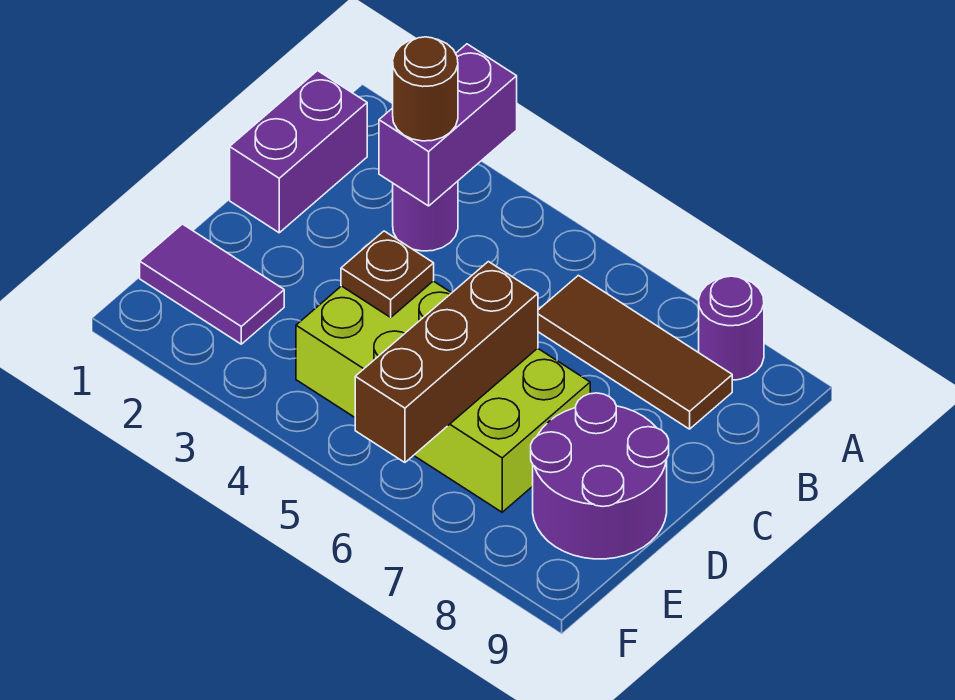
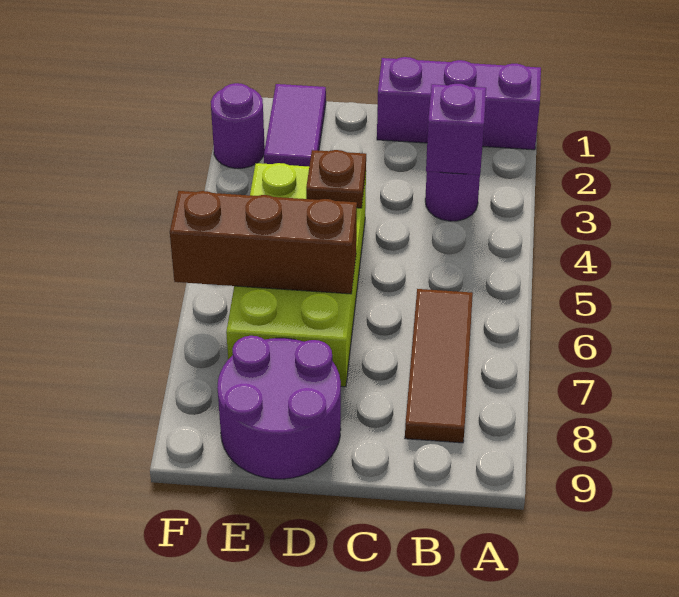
purple brick A3:B3 level 2 -> purple brick B3 level 2
purple round brick A8 level 1 -> purple round brick F2 level 1
purple brick B1:C1 level 1 -> purple brick A1:C1 level 1
brown round brick B3 level 3 -> none

